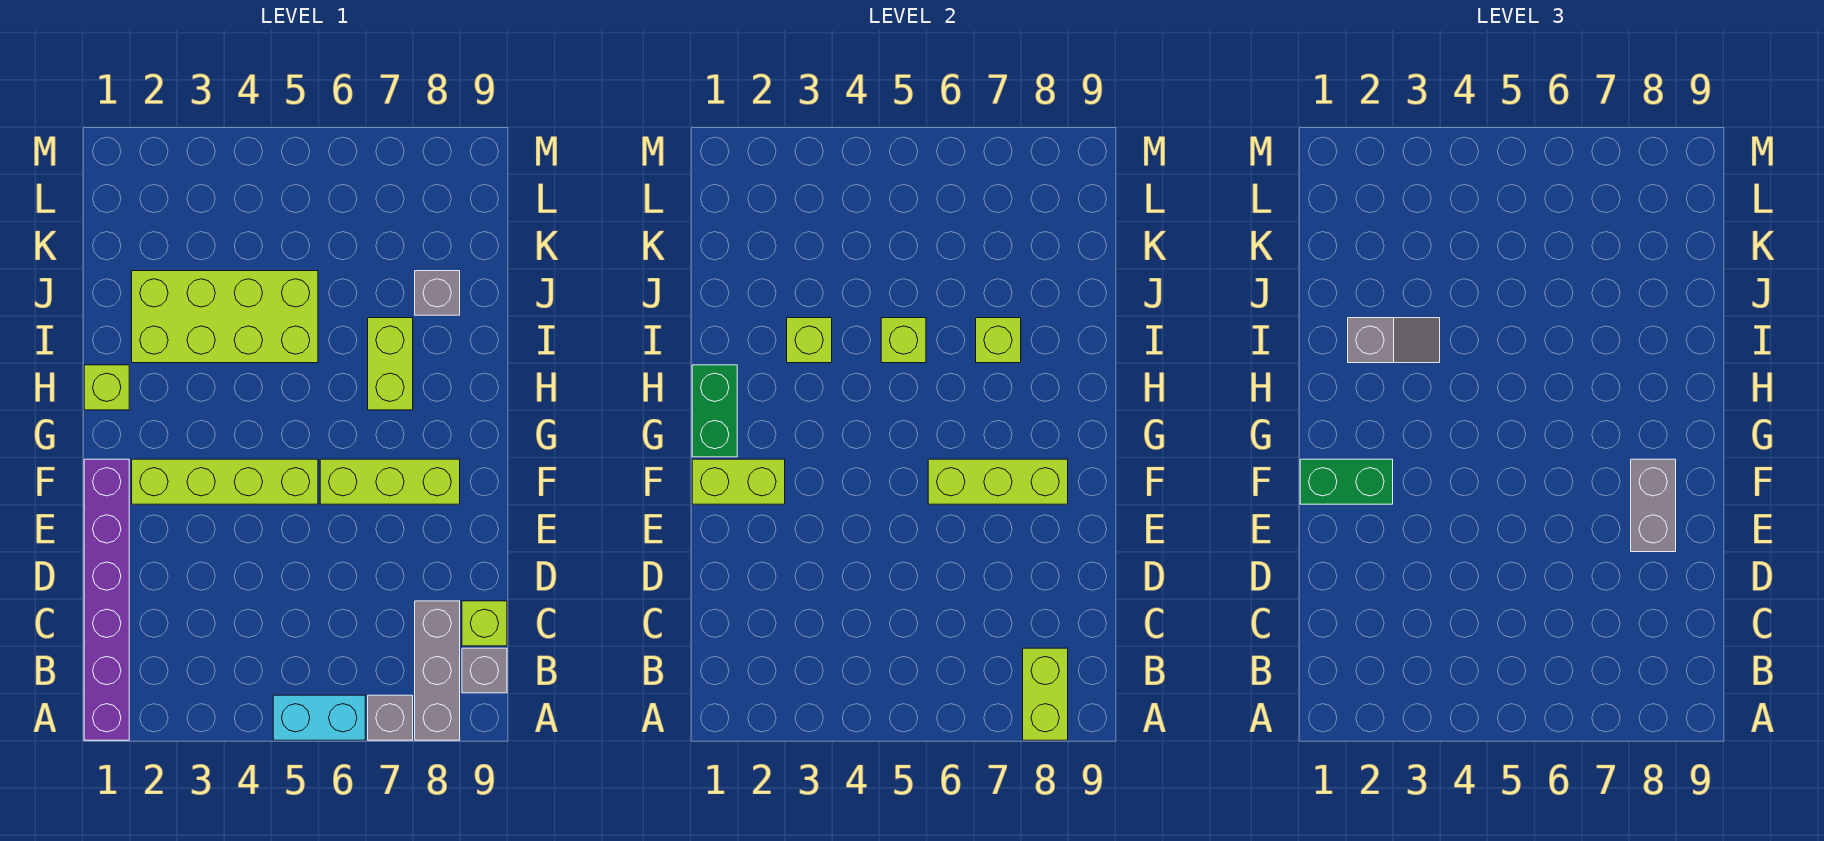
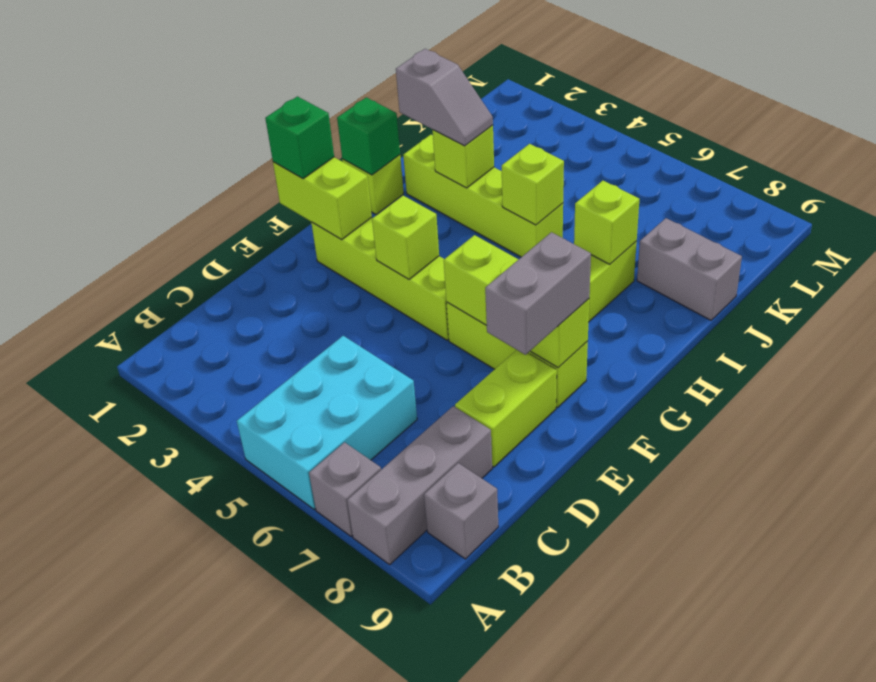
purple brick A1:F1 level 1 -> none
cyan brick A5:A6 level 1 -> cyan brick A5:C6 level 1
lime brick A8:B8 level 2 -> lime brick D8:E8 level 1
lime brick C9 level 1 -> lime brick F4 level 2
green brick F1:F2 level 3 -> green brick F1 level 3
green brick G1:H1 level 2 -> green brick H1 level 2
lime brick I2:J5 level 1 -> lime brick I2:I5 level 1
grey brick J8 level 1 -> grey brick J8:J9 level 1

